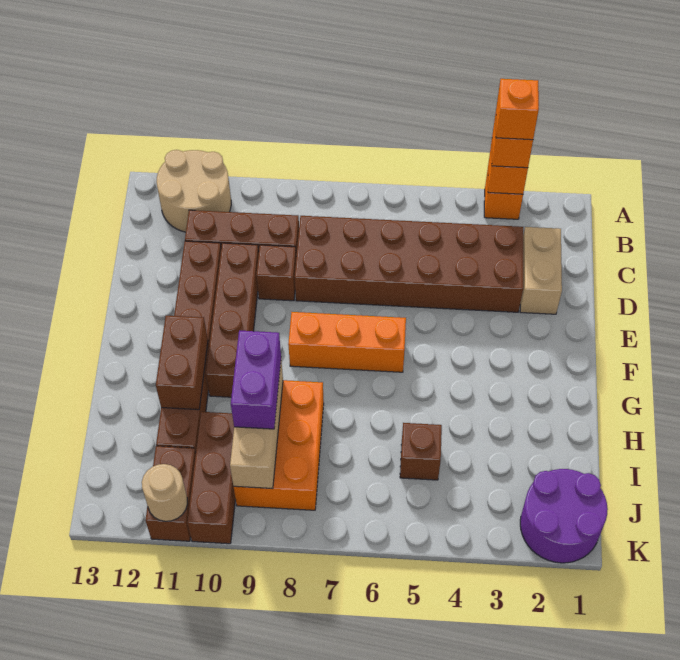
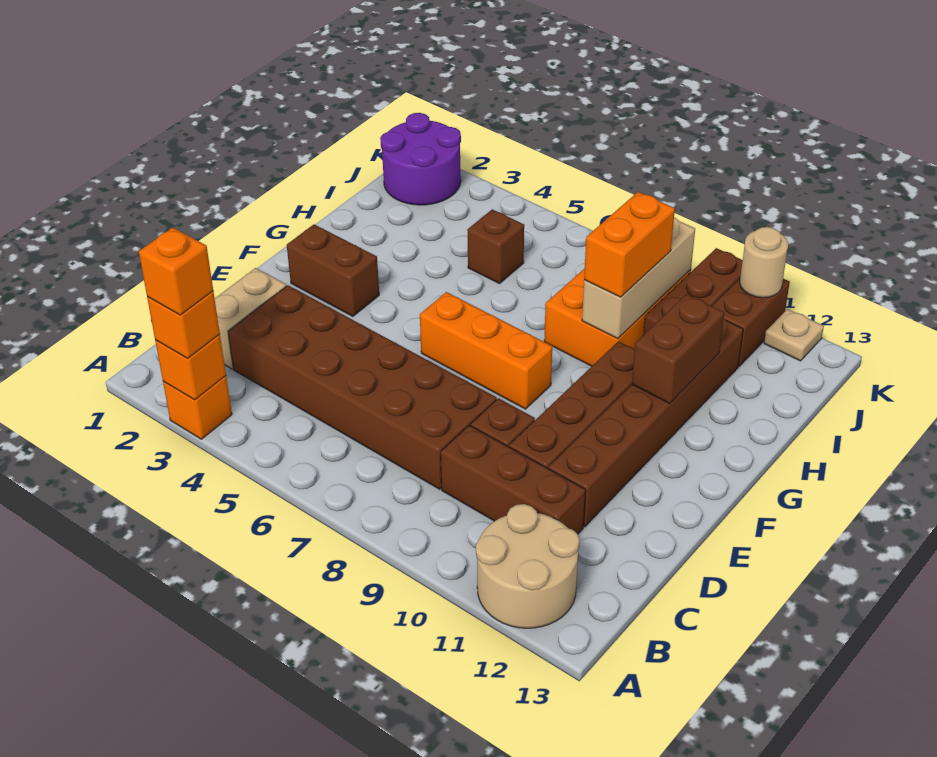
none -> brown brick F2:F3 level 1
purple brick H9:I9 level 3 -> orange brick H9:I9 level 3
none -> tan plate K12 level 1

